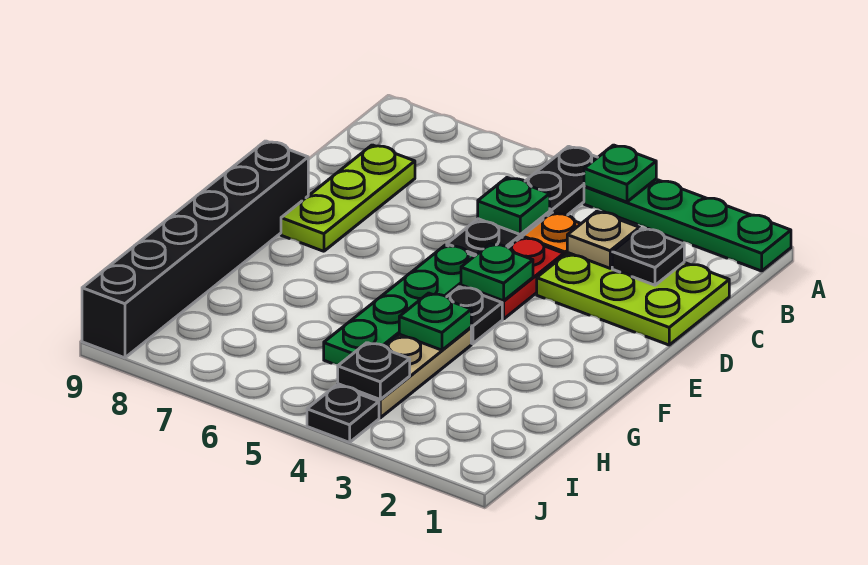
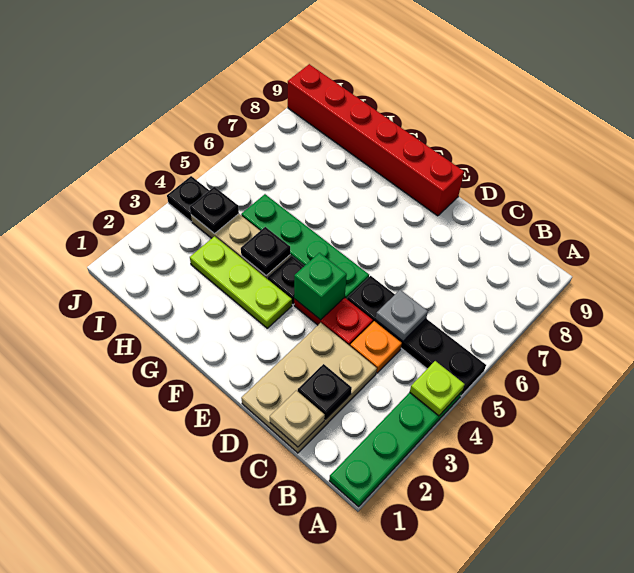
green plate A4 level 2 -> lime plate A4 level 2
lime plate C1:D3 level 1 -> tan plate C1:D3 level 1
tan plate C3 level 2 -> tan plate C1 level 2
green plate C5 level 2 -> grey plate C5 level 2
lime plate C8:E8 level 1 -> lime plate F3:H3 level 1
green plate E4 level 2 -> green brick E4 level 2
black brick E9:J9 level 1 -> red brick E9:J9 level 1
green plate G4 level 2 -> black plate G4 level 2

